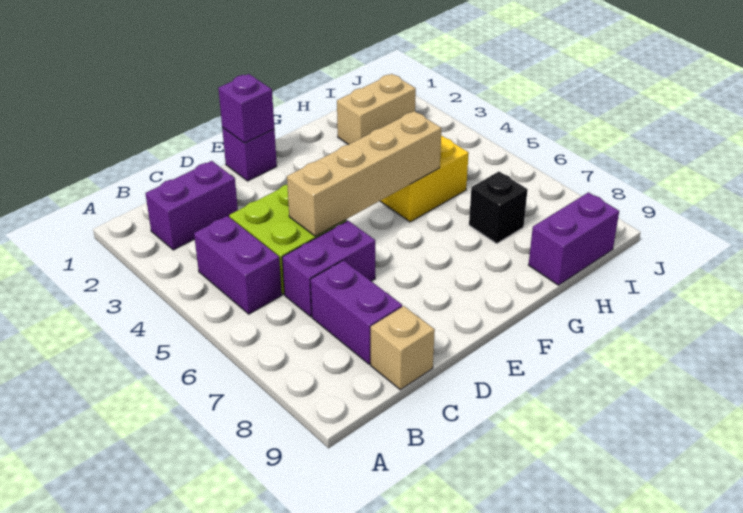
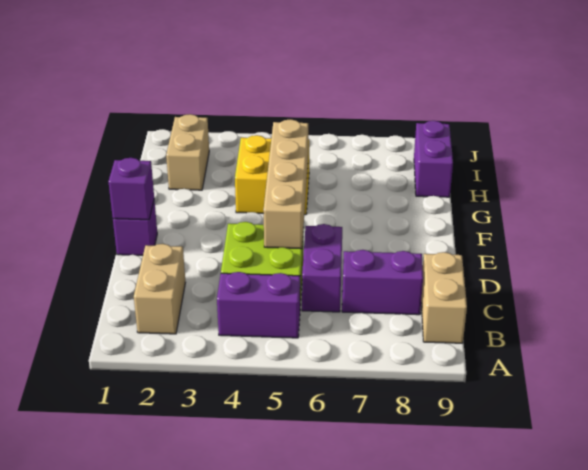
purple brick B2:C2 level 1 -> tan brick B2:C2 level 1
tan brick C9 level 1 -> tan brick B9:C9 level 1
black brick H7 level 1 -> none

